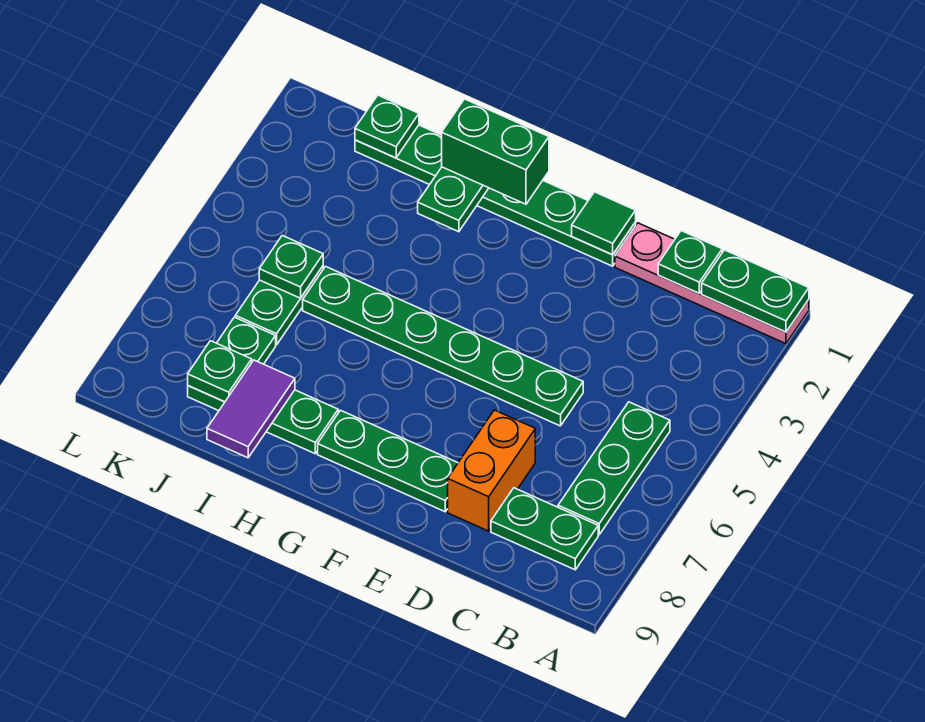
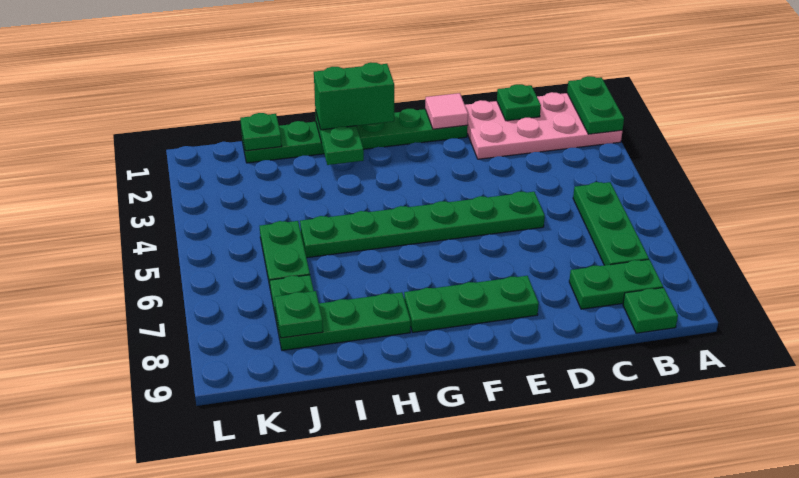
pink plate A1:D1 level 1 -> pink plate A1:D2 level 1
green plate A1:B1 level 2 -> green plate A1:A2 level 2
orange brick D7:D8 level 1 -> none
green tile E1 level 2 -> pink tile E1 level 2
purple tile I8:I9 level 2 -> none
green plate J5 level 2 -> green plate B9 level 1

